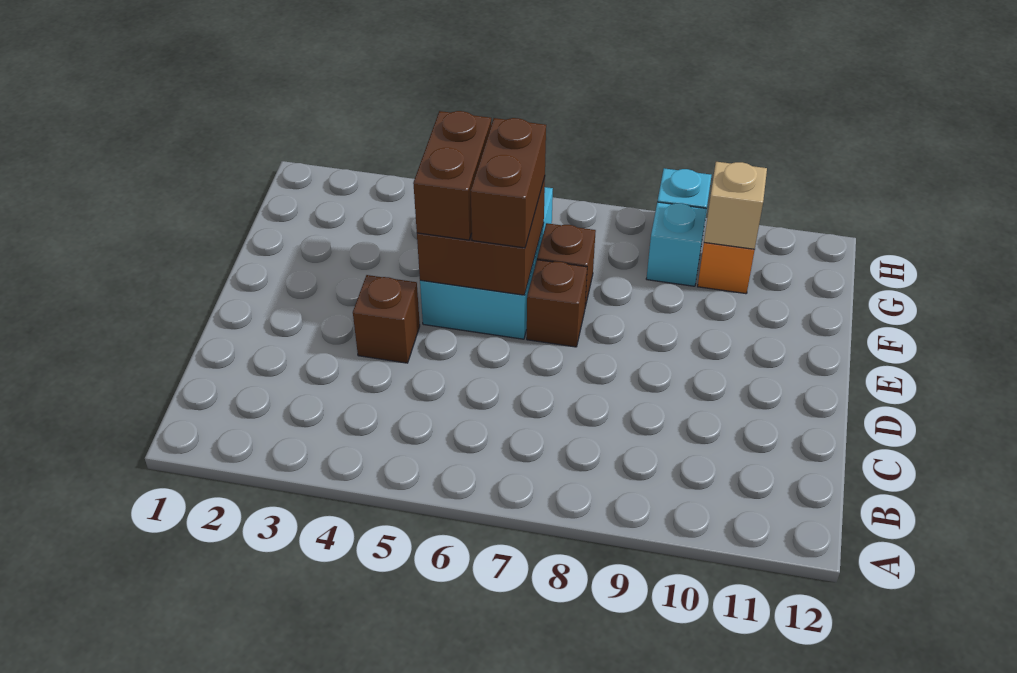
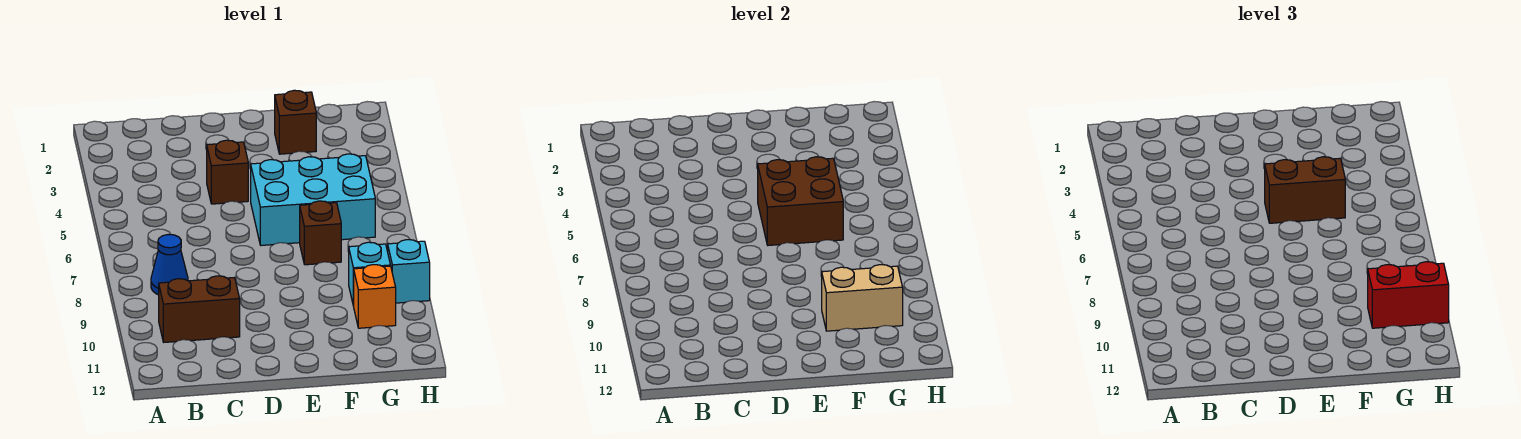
none -> blue cone B8 level 1
brown brick E6:F6 level 3 -> brown brick B10:C10 level 1
brown brick E7 level 1 -> brown brick F2 level 1
tan brick G10 level 2 -> tan brick F10:G10 level 2
none -> red brick G10:H10 level 3

